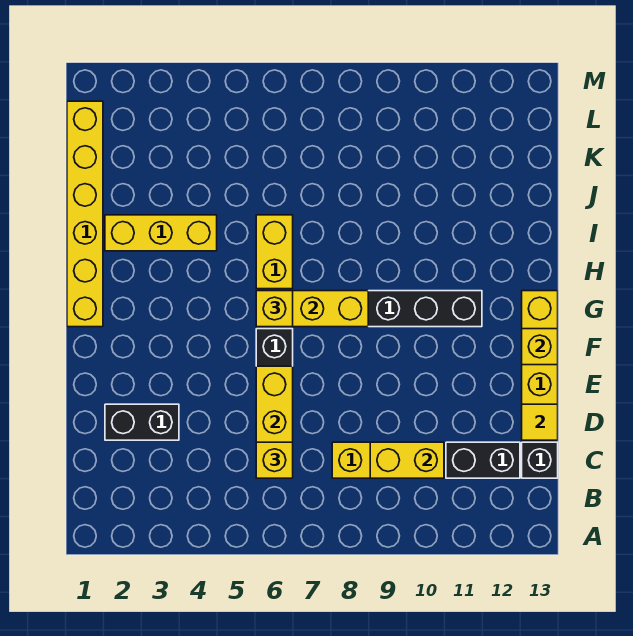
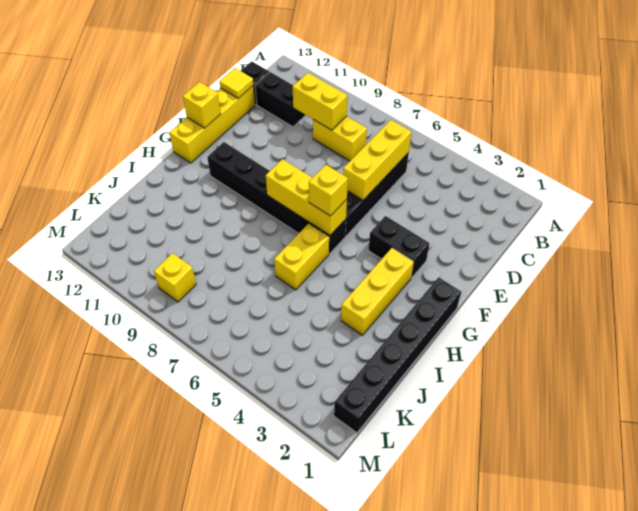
yellow brick C6 level 3 -> yellow brick L9 level 1
black brick D2:D3 level 1 -> black brick F3:F4 level 1
yellow brick G1:L1 level 1 -> black brick G1:L1 level 1
yellow brick I2:I4 level 1 -> yellow brick G3:I3 level 1

